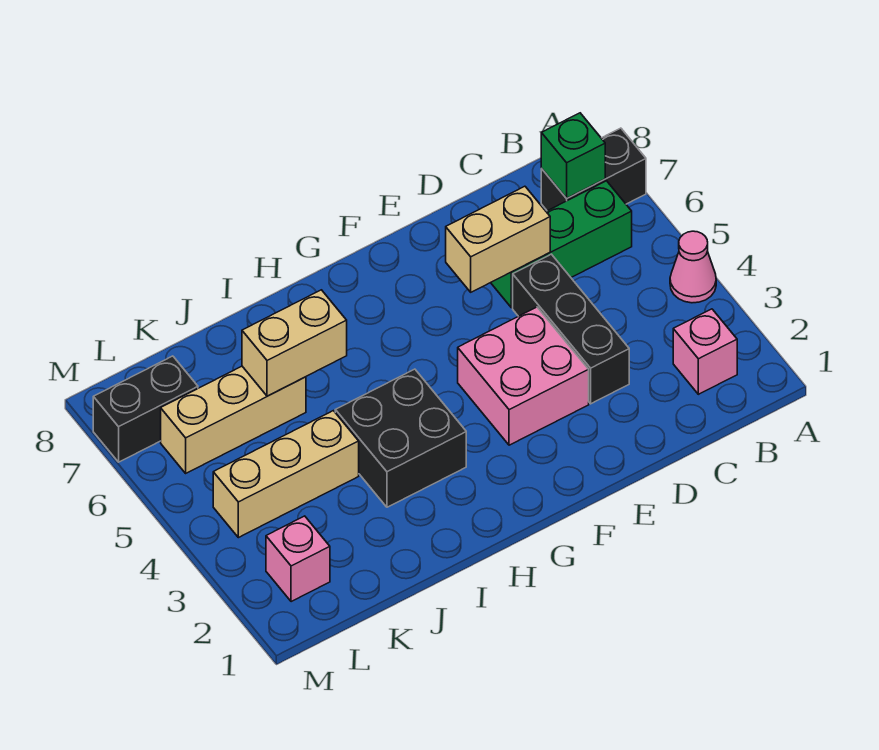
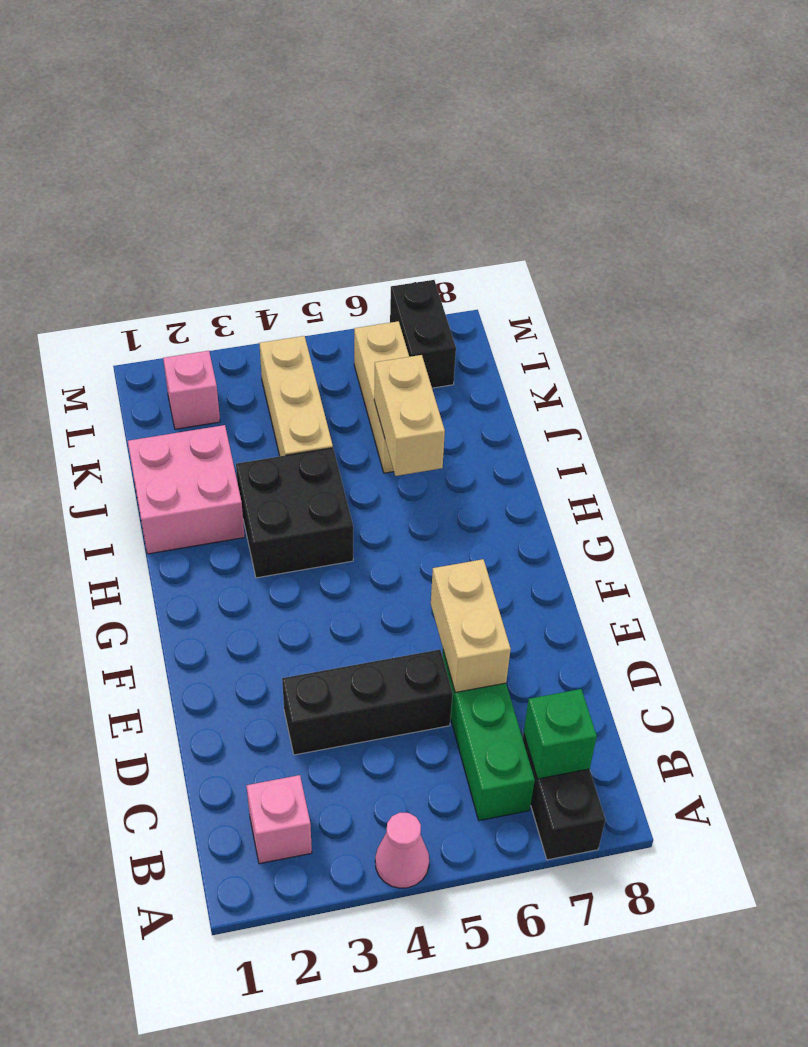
pink brick E3:F4 level 1 -> pink brick I1:J2 level 1

